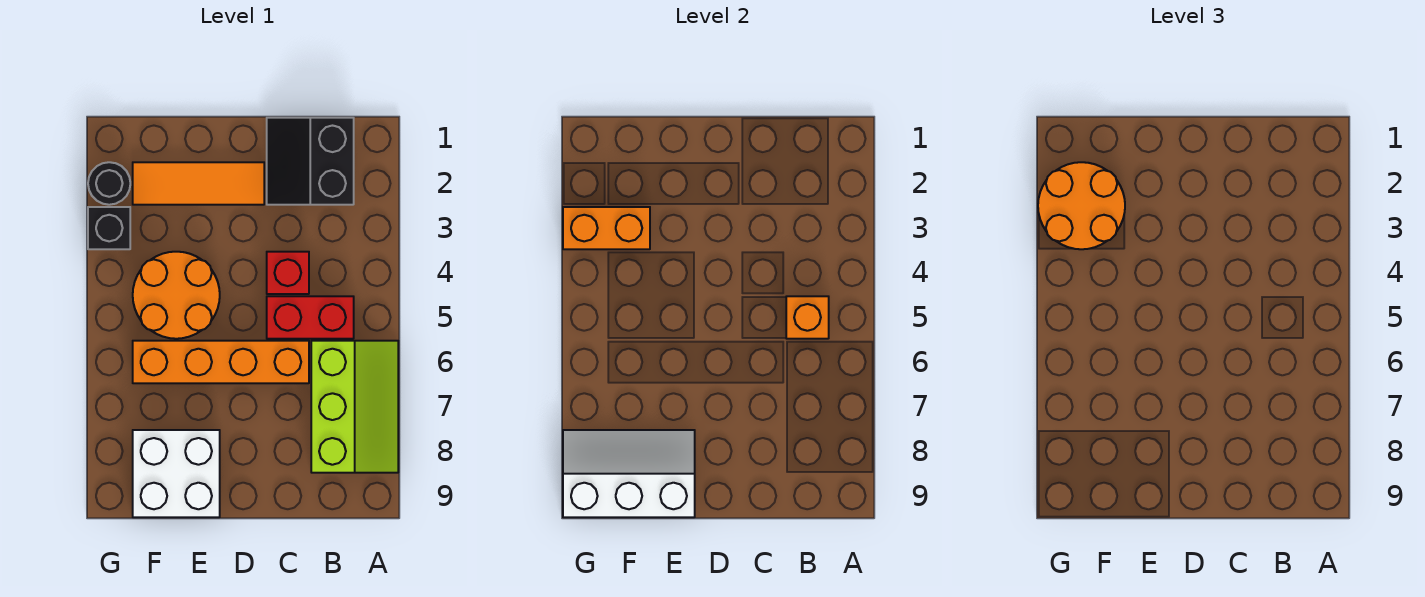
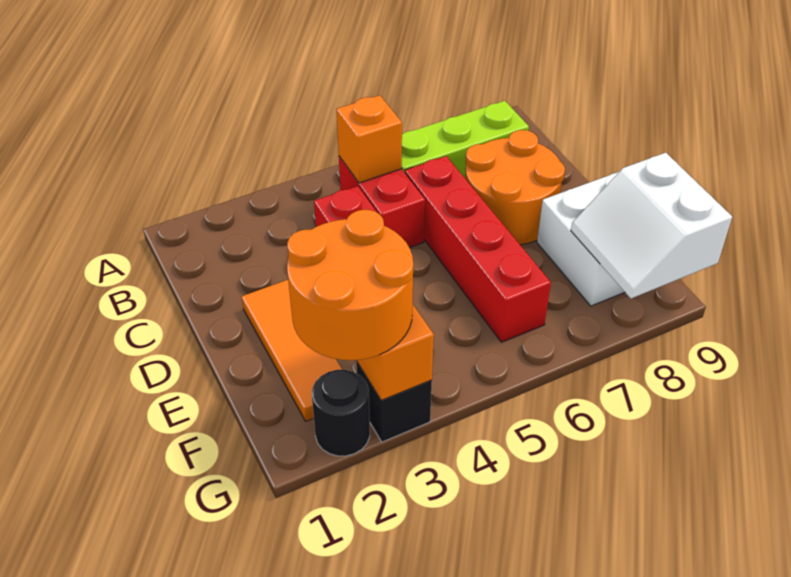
black slope B1:C2 level 1 top B -> none
orange brick C6:F6 level 1 -> red brick C6:F6 level 1
orange round brick E4:F5 level 1 -> orange round brick C7:D8 level 1
white slope E8:G9 level 2 top 9 -> white slope F8:G9 level 2 top 9

